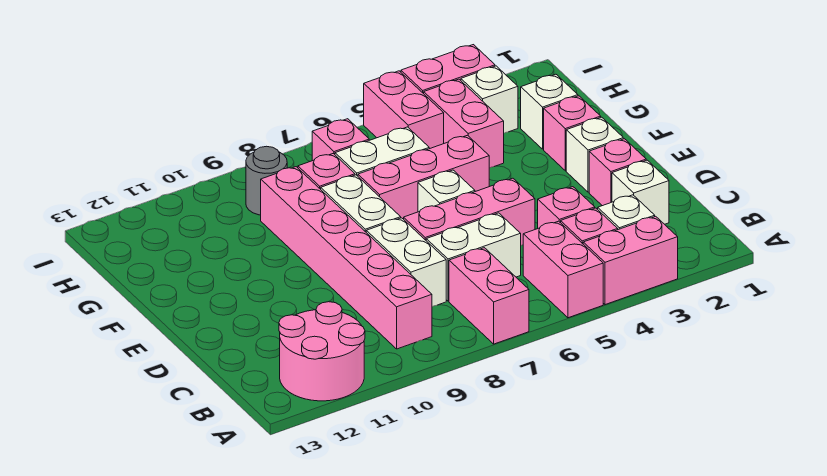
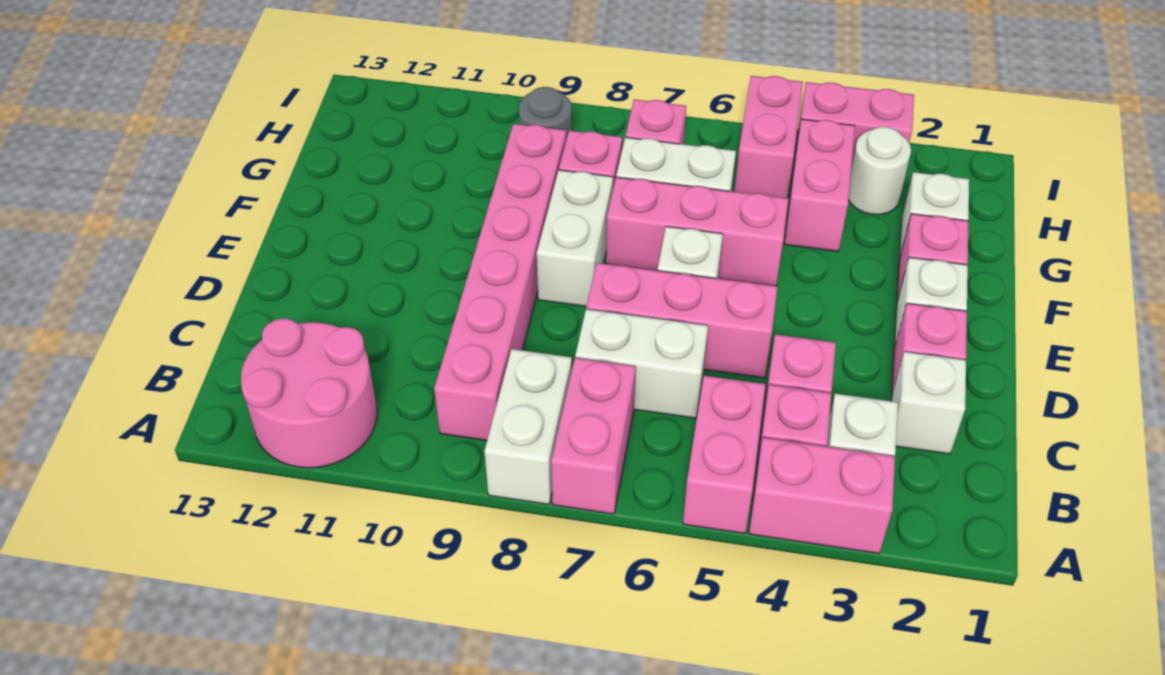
white brick C8:D8 level 1 -> white brick A8:B8 level 1
white brick H3 level 1 -> white round brick H3 level 1

